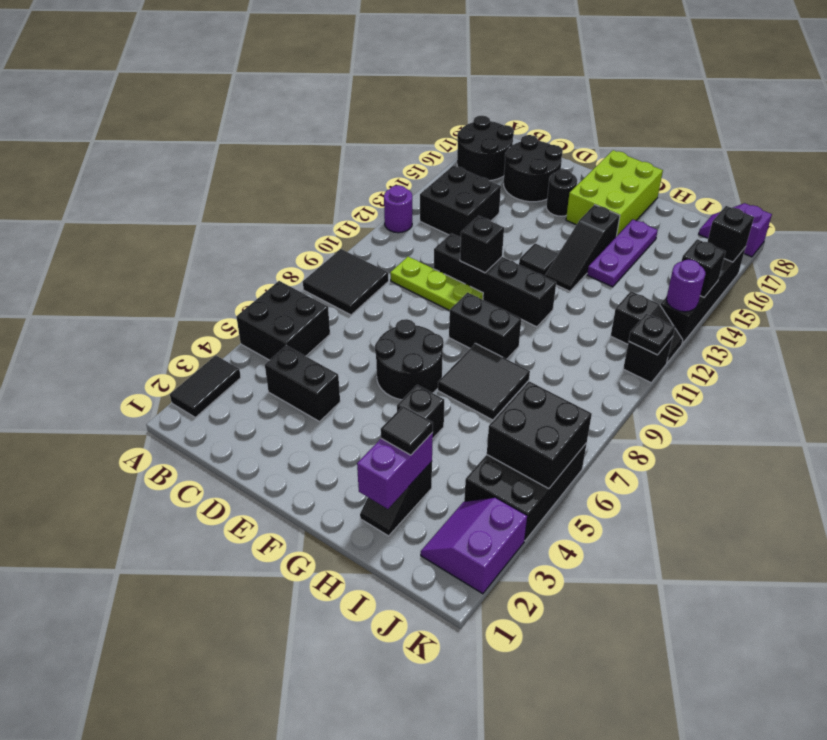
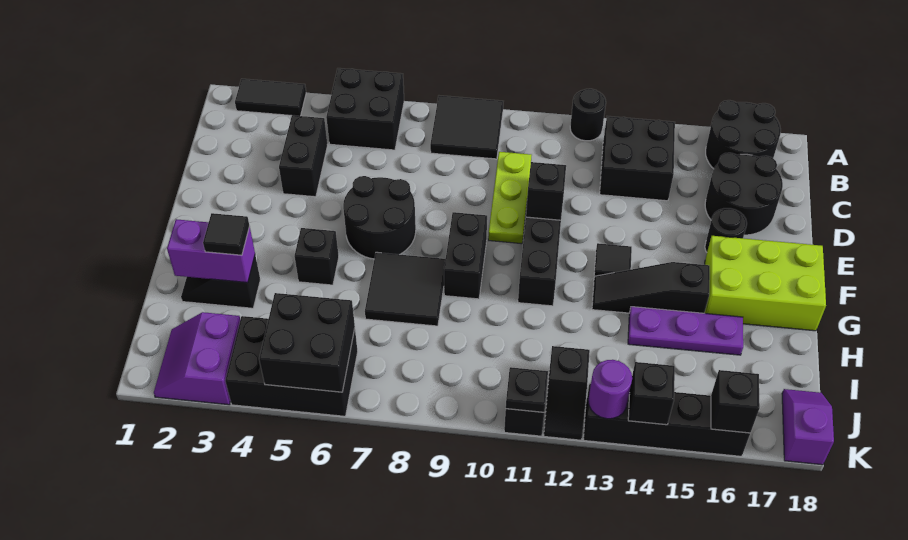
purple round brick A12 level 1 -> black round brick A12 level 1
purple slope J2:K3 level 1 top K -> purple slope J2:K3 level 1 top 3

